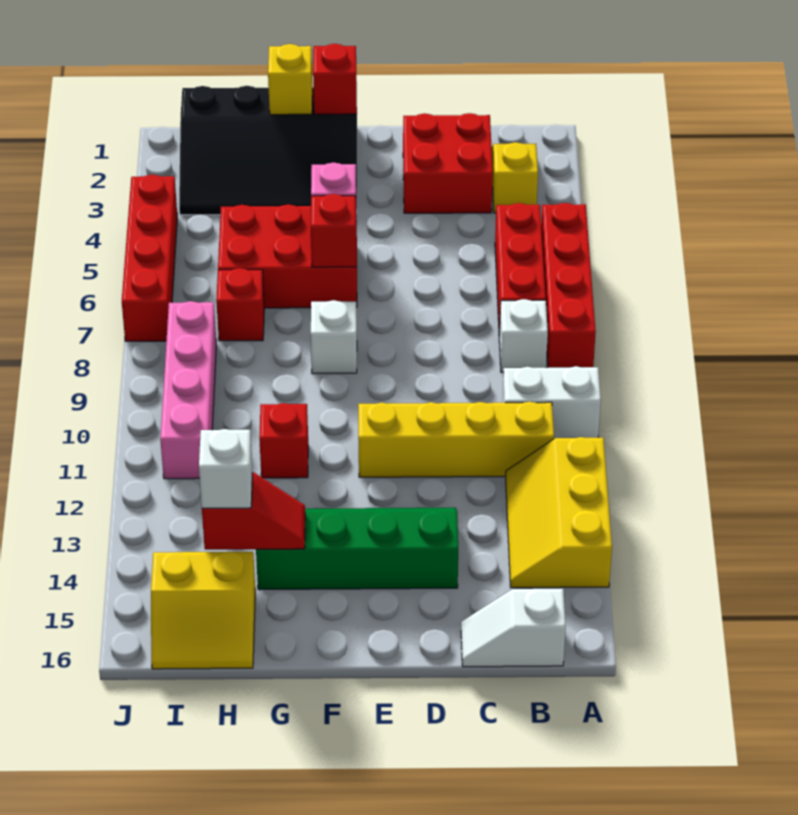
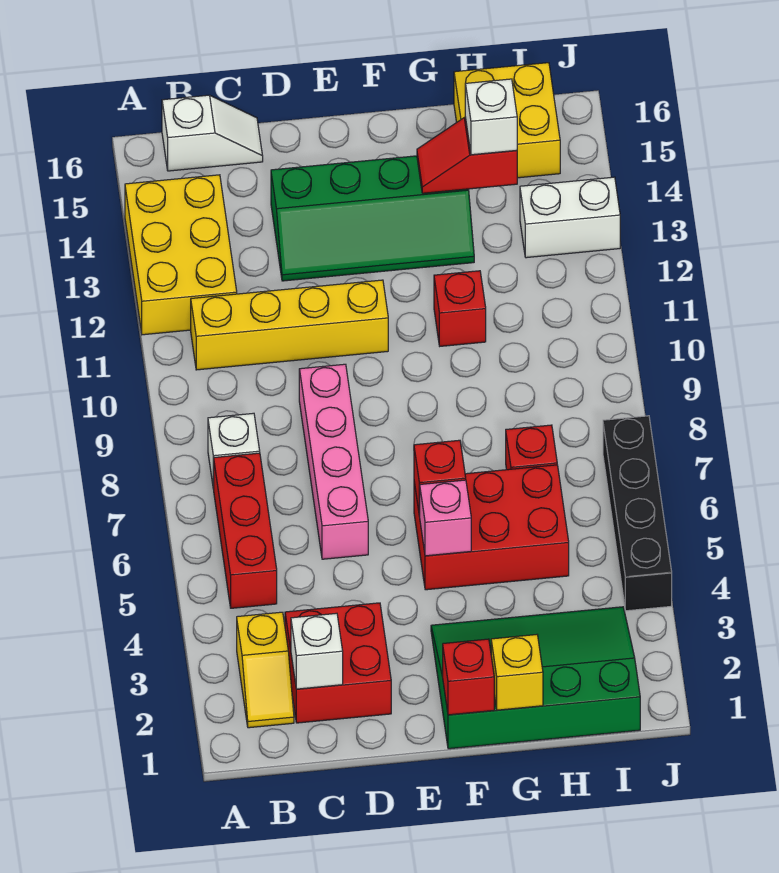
red brick A5:A8 level 1 -> none
white brick A10:B10 level 1 -> white brick I13:J13 level 1
yellow slope A12:B14 level 1 top A -> yellow brick A12:B14 level 1
black slope F1:I3 level 1 top 1 -> green slope F1:I3 level 1 top 1
white brick F8 level 1 -> white brick C2 level 2
yellow slope H15:I16 level 1 top 15 -> yellow brick H15:I16 level 1
pink brick I8:I11 level 1 -> pink brick D6:D9 level 1
red brick J4:J7 level 1 -> black brick J4:J7 level 1

